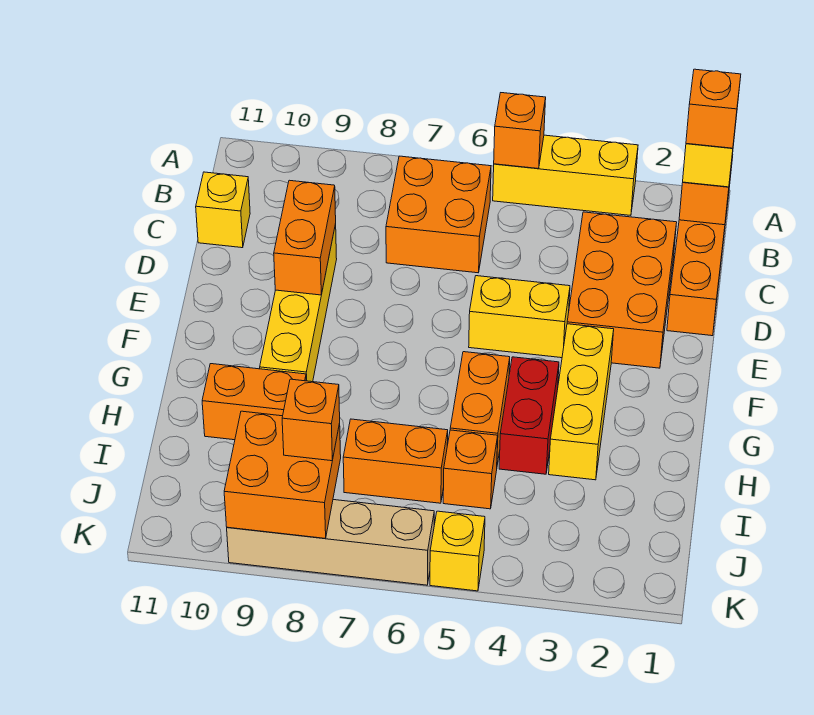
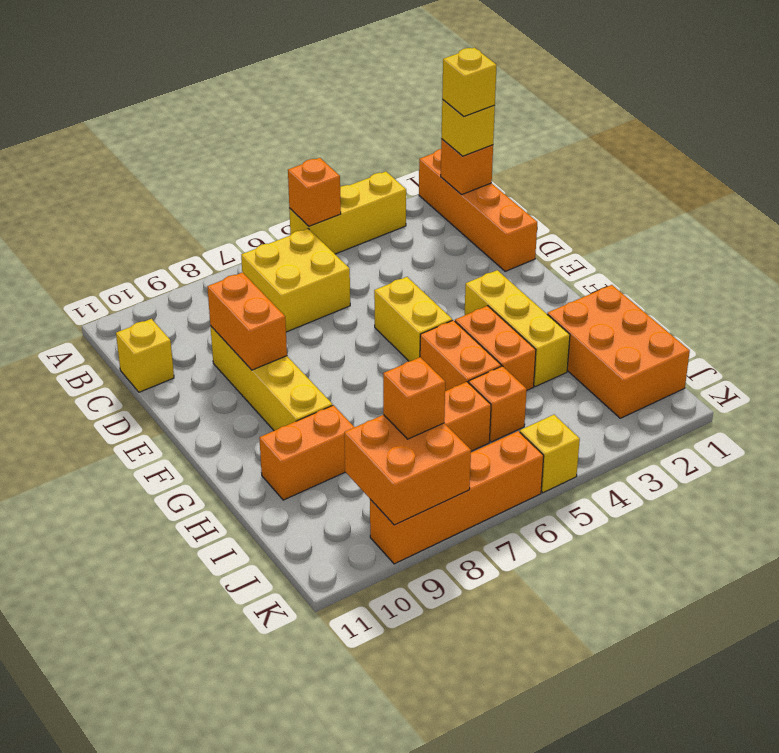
orange brick B1 level 4 -> yellow brick B1 level 4
orange brick B6:C7 level 1 -> yellow brick B6:C7 level 1
orange brick C2:E3 level 1 -> orange brick H1:J2 level 1
yellow brick E4:E5 level 1 -> yellow brick E5:F5 level 1
red brick G4:H4 level 1 -> orange brick G4:H4 level 1
tan brick K6:K9 level 1 -> orange brick K6:K9 level 1

